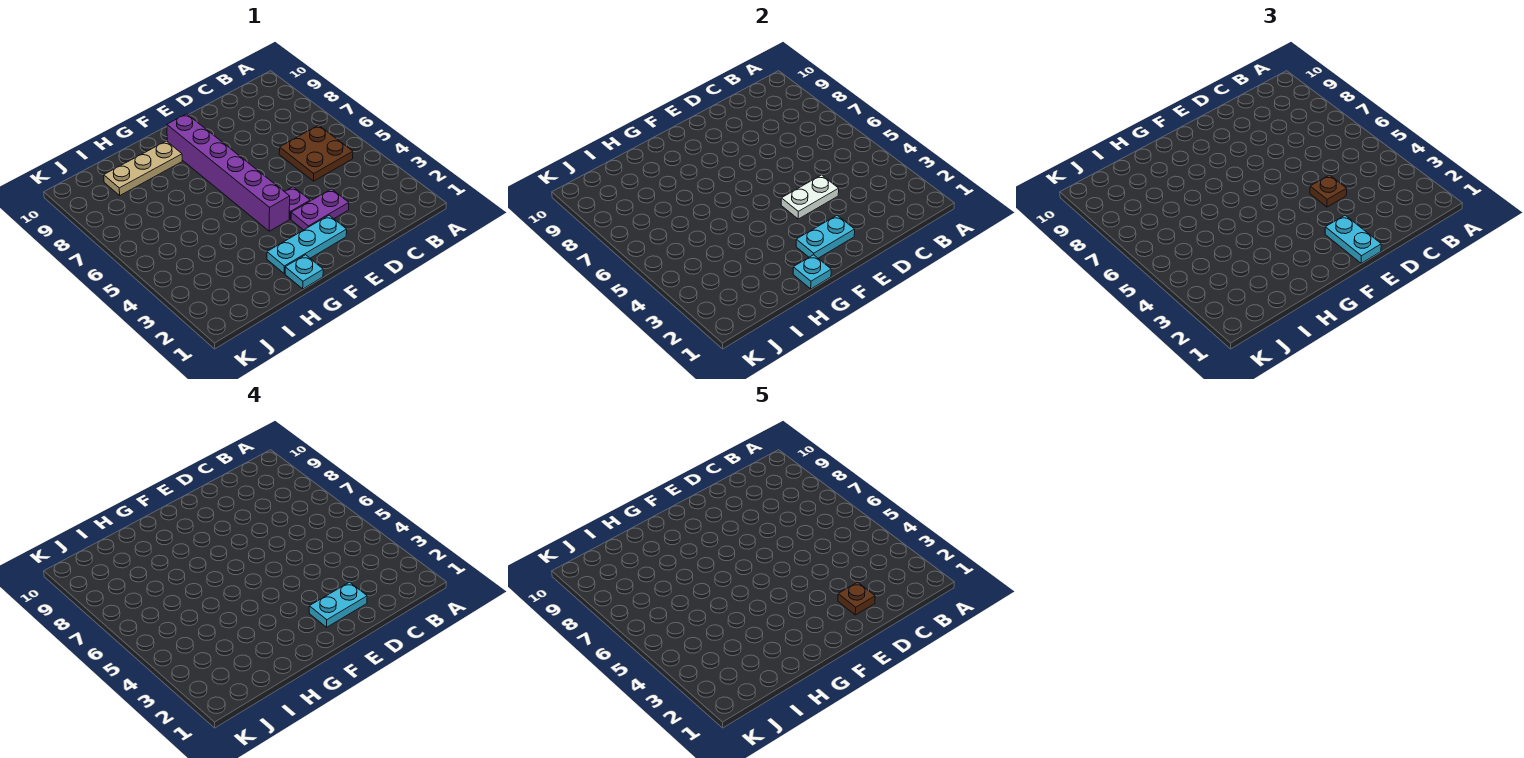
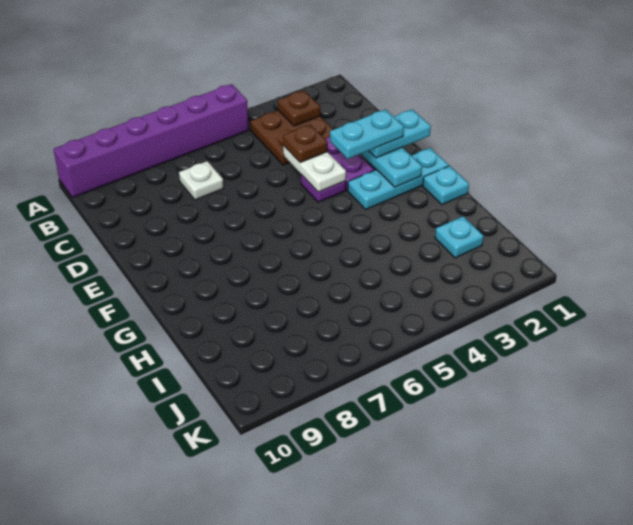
brown plate B5:C6 level 1 -> brown plate B3:C4 level 1
none -> white plate C7 level 1
cyan plate D2:E2 level 4 -> cyan plate E2:E3 level 4
brown plate D2 level 5 -> brown plate B3 level 2
cyan plate E2:G2 level 1 -> cyan plate F1:F3 level 1
purple brick F4:F9 level 1 -> purple brick A5:A10 level 1
cyan plate G1 level 2 -> cyan plate I2 level 1
tan plate G9:I9 level 1 -> none

